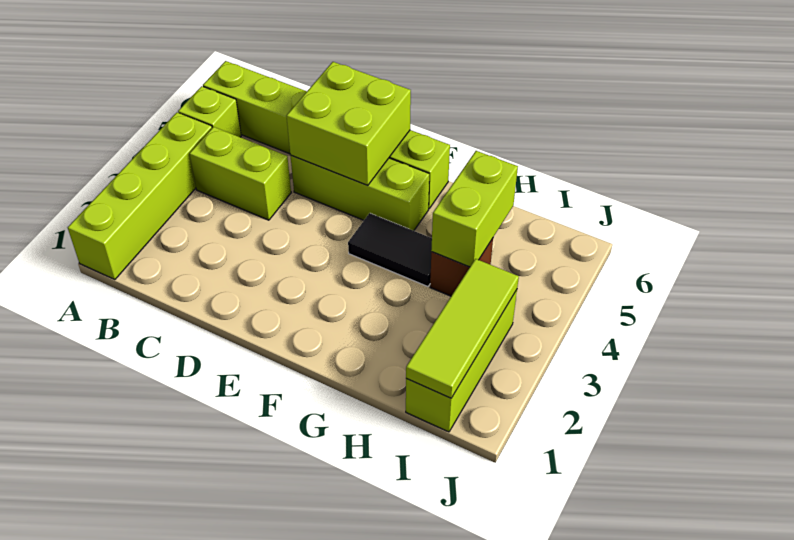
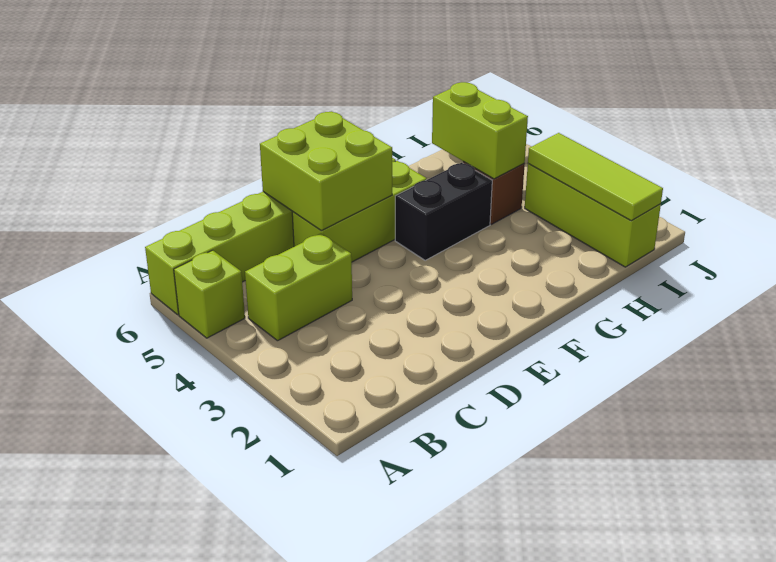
lime brick A1:A4 level 1 -> none
black tile F4:G4 level 1 -> black brick F4:G4 level 1

